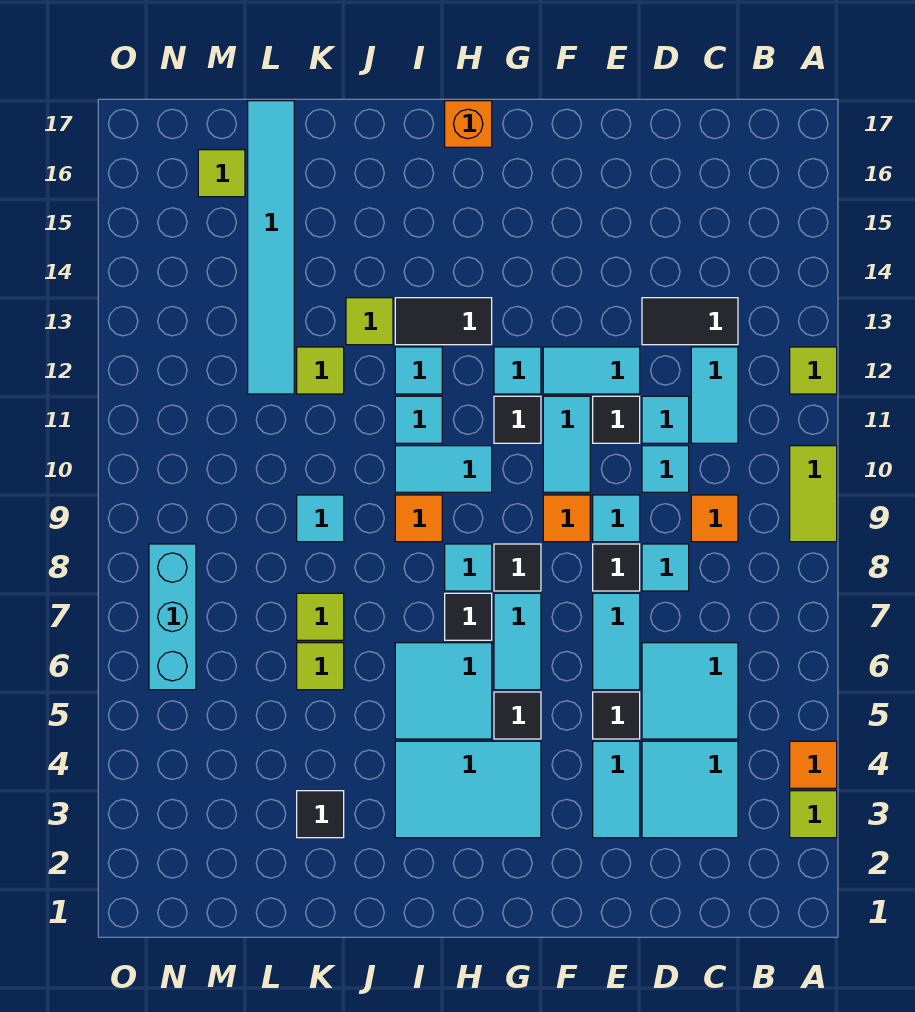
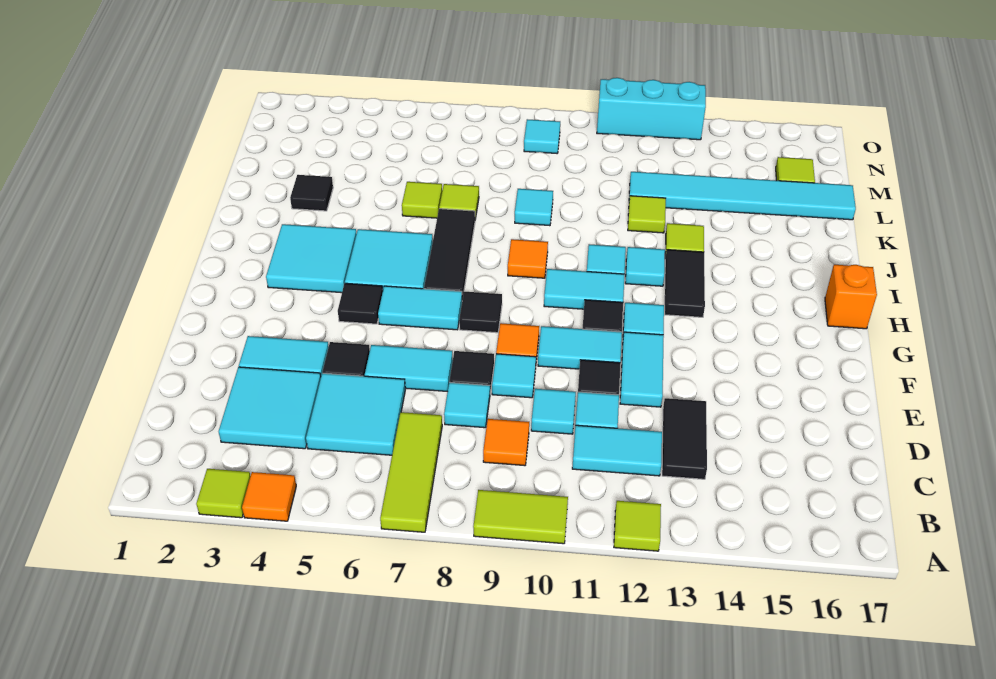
none -> lime tile A7:C7 level 1
cyan tile G3:I4 level 1 -> cyan tile H3:I4 level 1
black tile H7 level 1 -> black tile H7:J7 level 1
cyan tile H8 level 1 -> cyan tile N9 level 1
cyan tile H10:I10 level 1 -> cyan tile H10:H11 level 1
cyan brick N6:N8 level 1 -> cyan brick O11:O13 level 1

